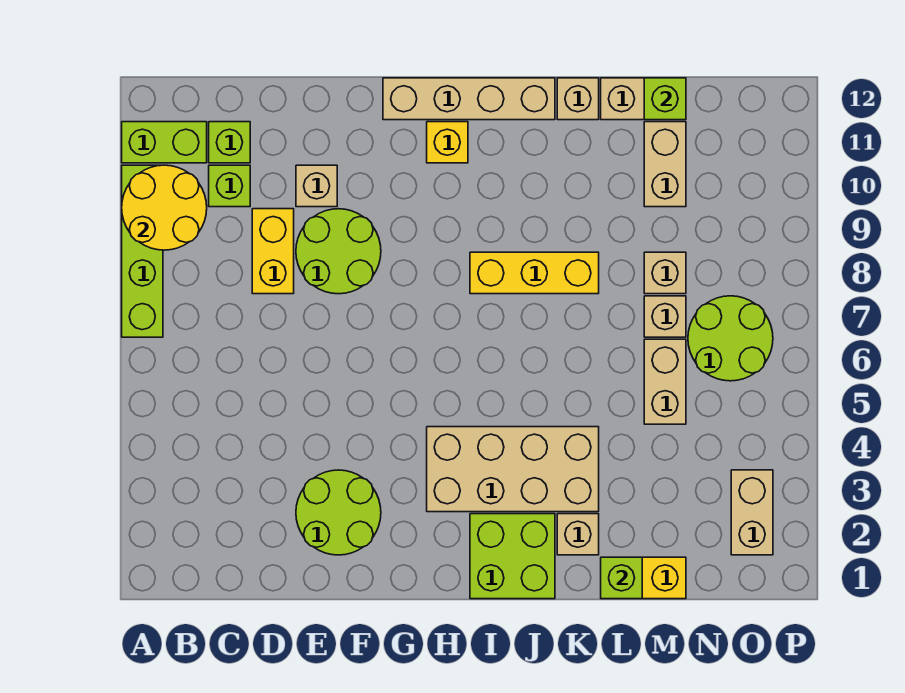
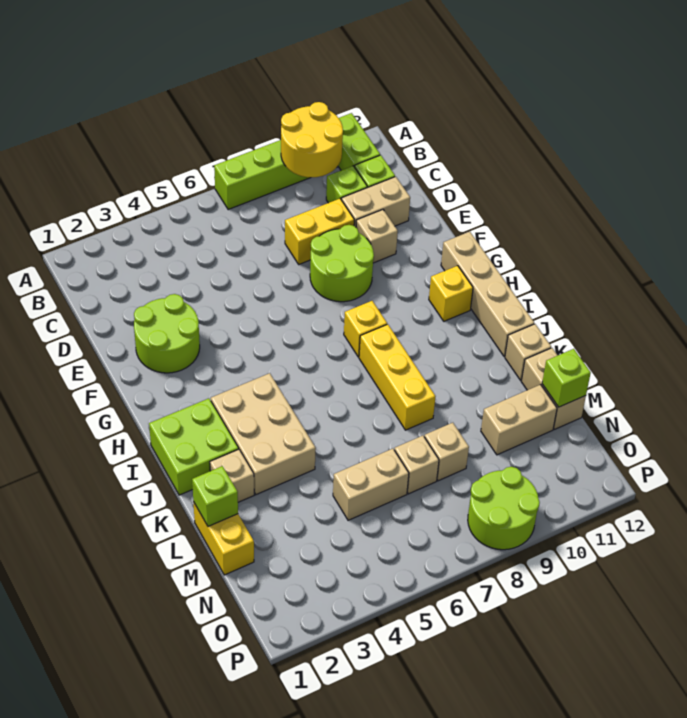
tan brick H3:K4 level 1 -> tan brick I3:K4 level 1
none -> yellow brick H8 level 1
lime round brick N6:O7 level 1 -> lime round brick O8:P9 level 1
tan brick O2:O3 level 1 -> tan brick D10:D11 level 1

